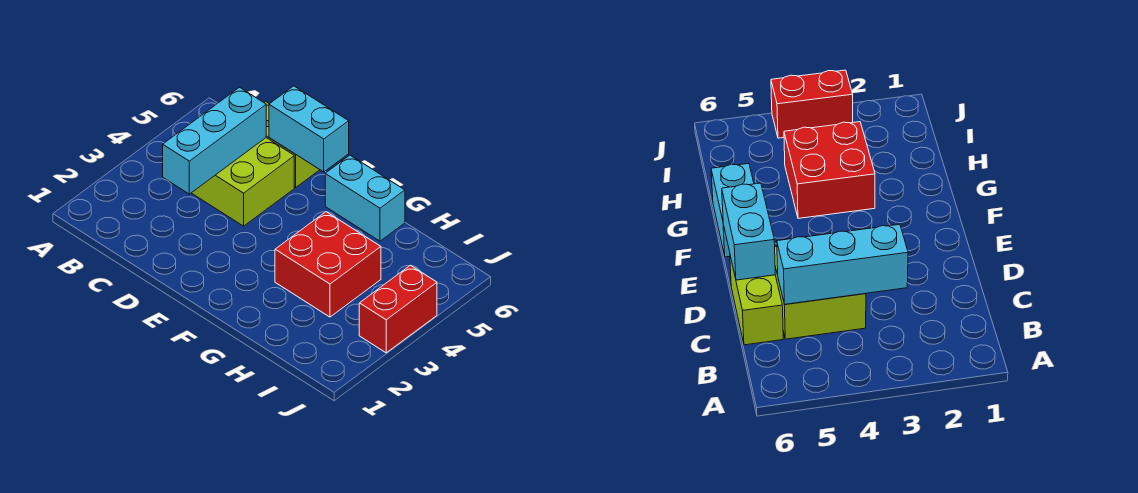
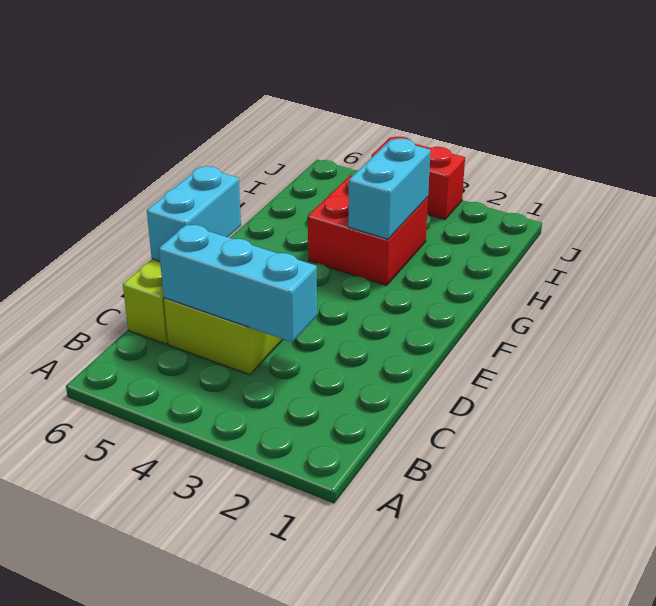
cyan brick F6:G6 level 1 -> cyan brick G3:H3 level 2

